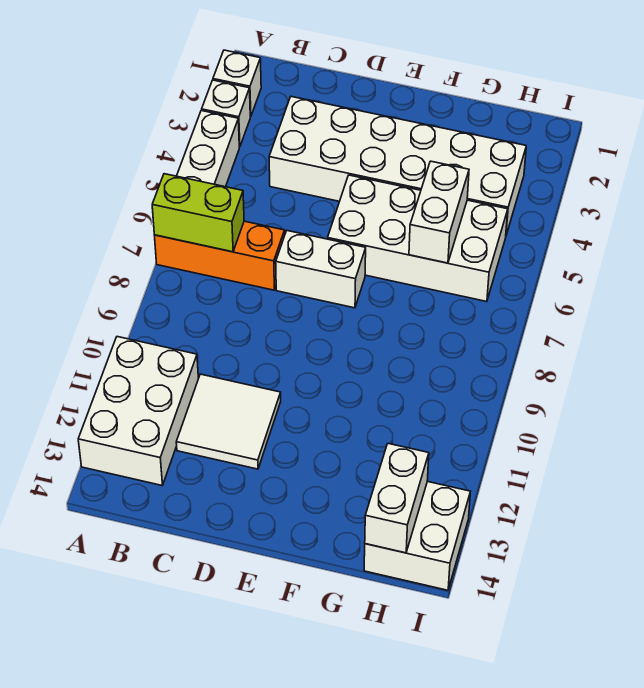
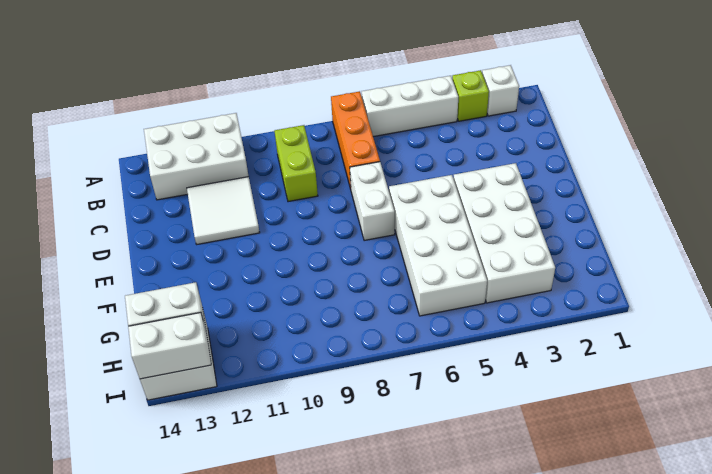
white brick A3 level 1 -> lime brick A3 level 1
lime brick A7:B7 level 2 -> lime brick B9:C9 level 1
white brick C3:H4 level 1 -> white brick E3:H4 level 1
white brick G5:G6 level 2 -> white brick I13:I14 level 2

